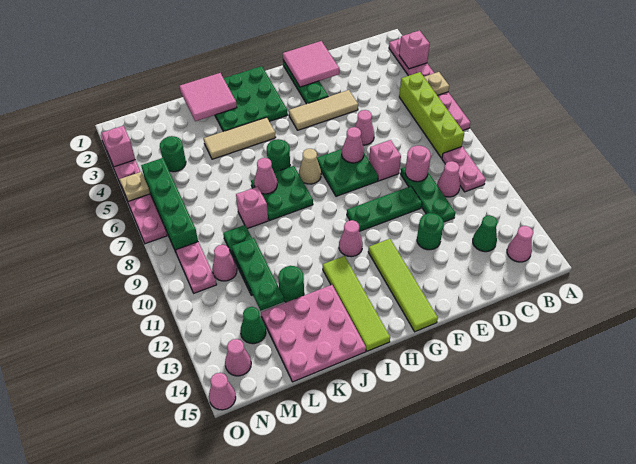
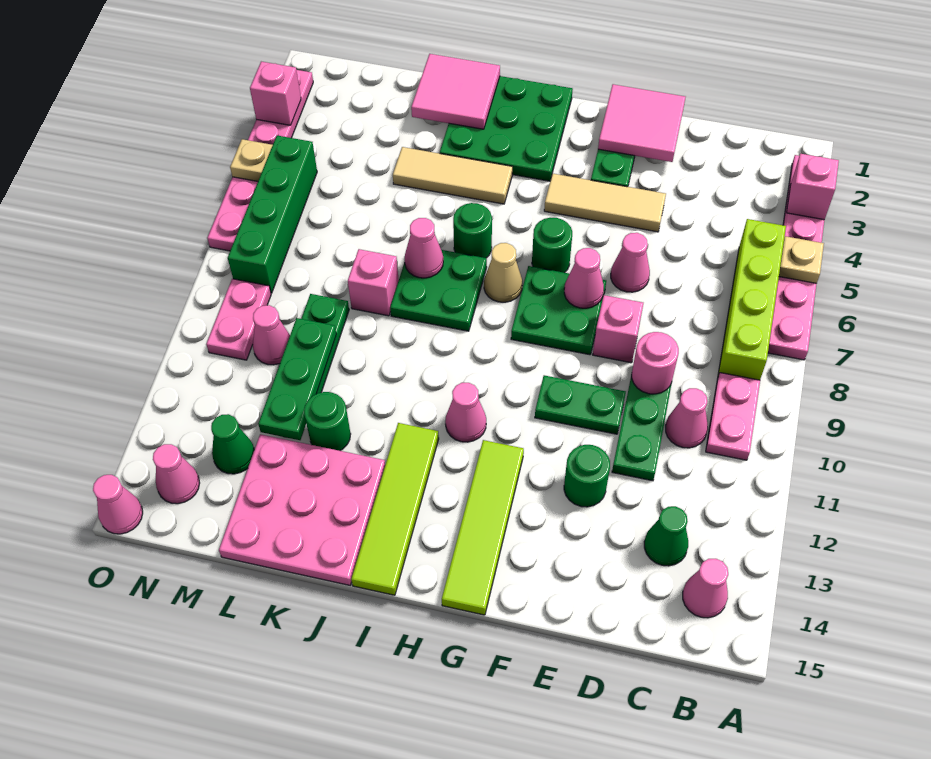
green plate E10:G10 level 1 -> green plate E10:F10 level 1
green round brick M4 level 1 -> green round brick G6 level 1

